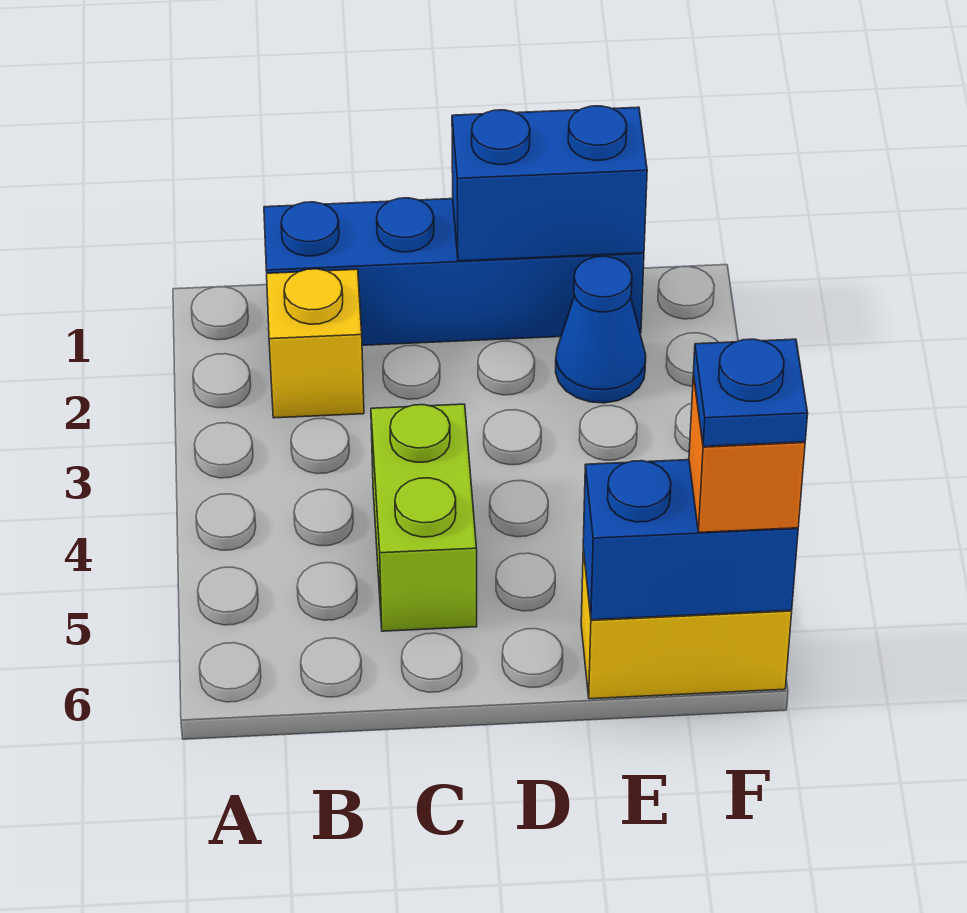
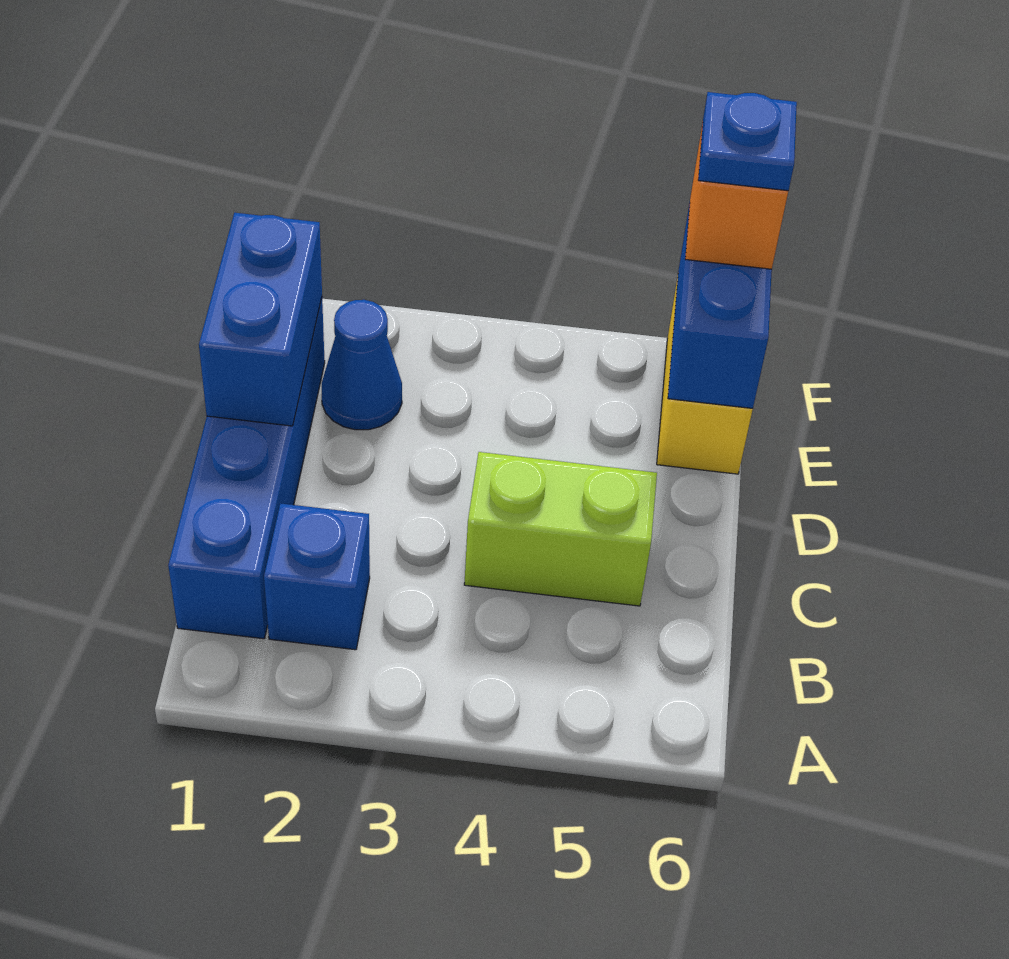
yellow brick B2 level 1 -> blue brick B2 level 1

